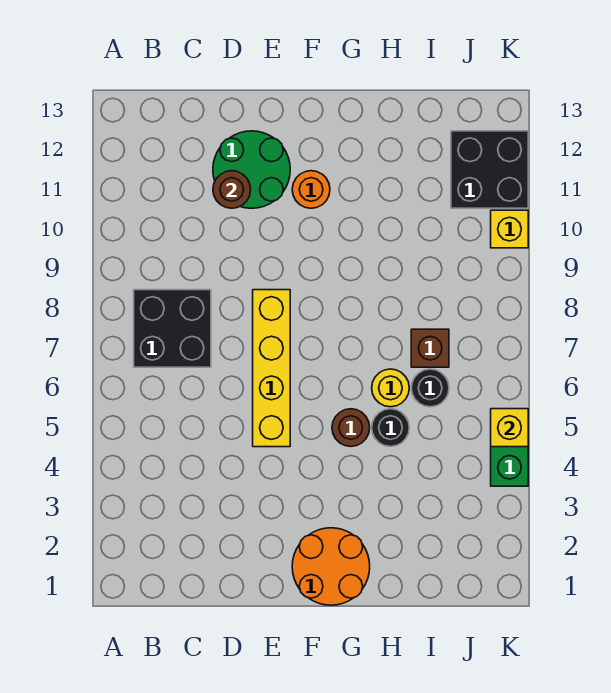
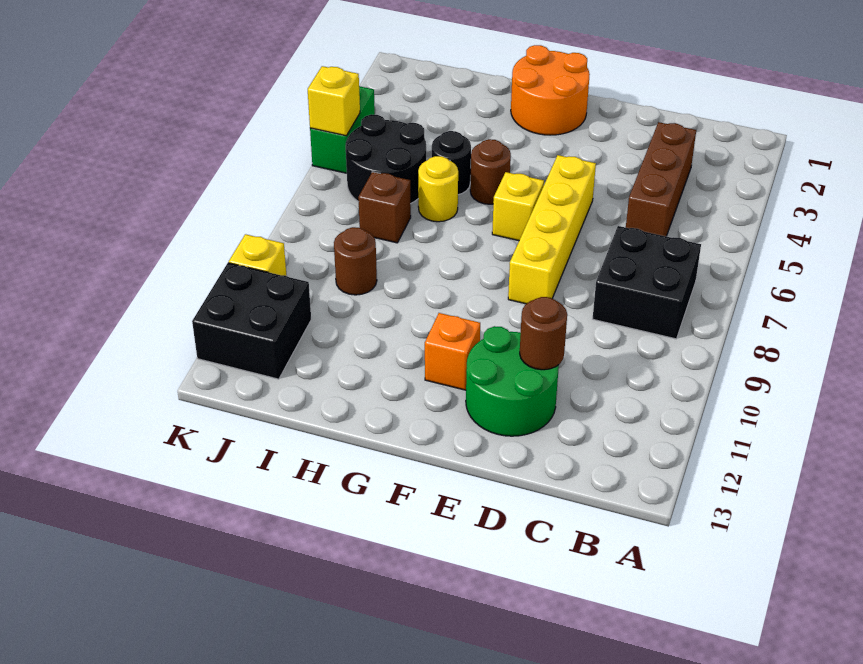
none -> brown brick C3:C5 level 1
none -> yellow brick F6 level 1
orange round brick F11 level 1 -> orange brick F11 level 1
black round brick I6 level 1 -> black round brick I5:J6 level 1
none -> brown round brick I9 level 1

